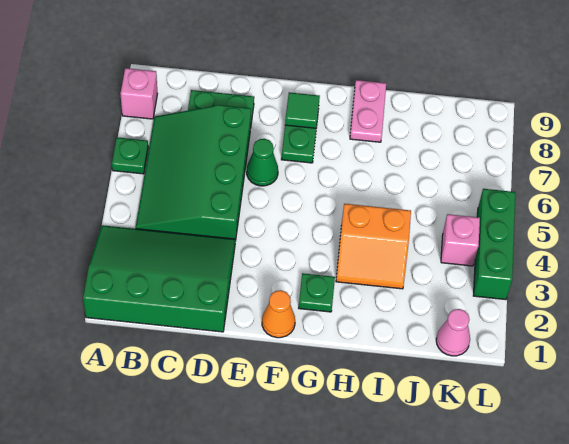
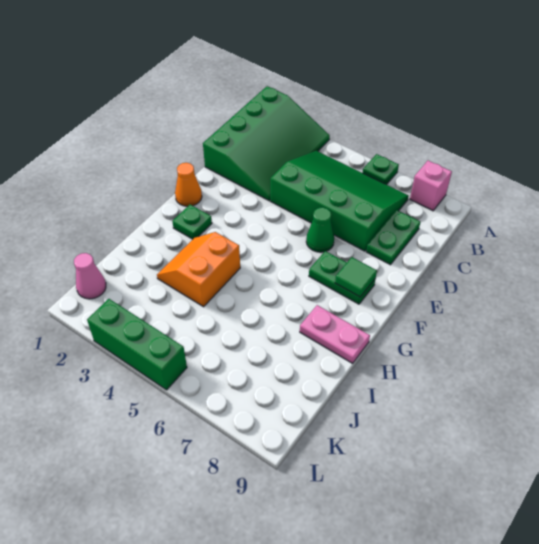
pink brick K4 level 1 -> none

